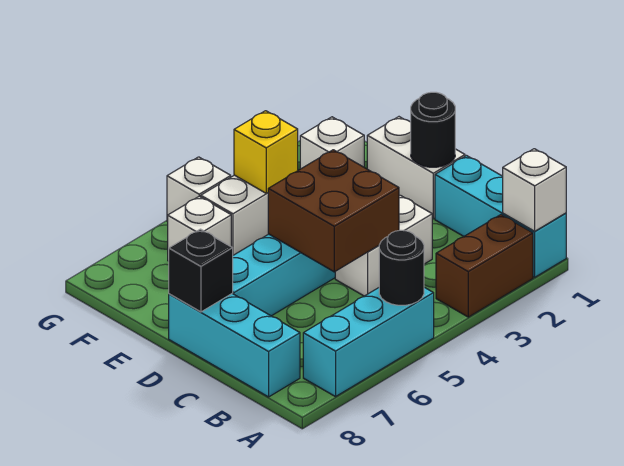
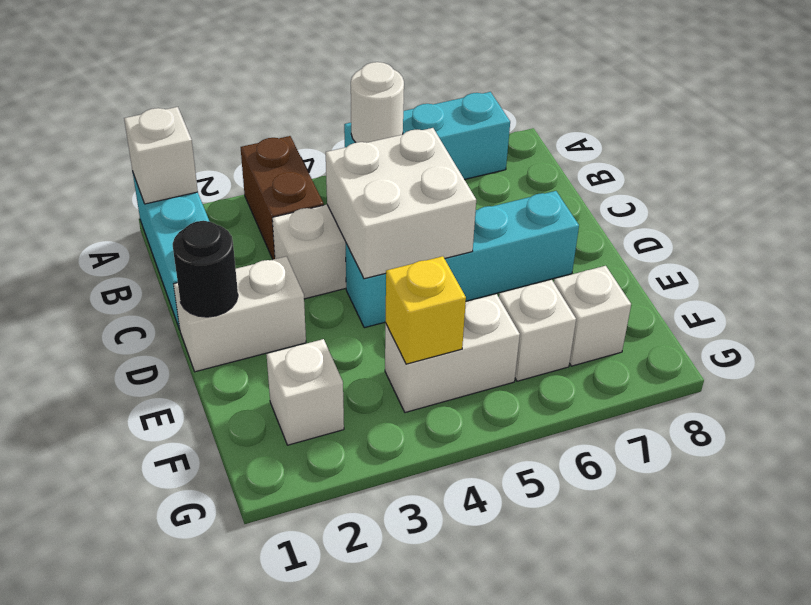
brown brick A2:A3 level 1 -> brown brick A3:B3 level 1
black round brick A5 level 2 -> white round brick A5 level 2
cyan brick B8:D8 level 1 -> none
brown brick C4:D5 level 2 -> white brick C4:D5 level 2
white brick D1:E1 level 1 -> white brick D1:D2 level 1
black brick D8 level 2 -> none
white brick G5 level 1 -> white brick F7 level 1

